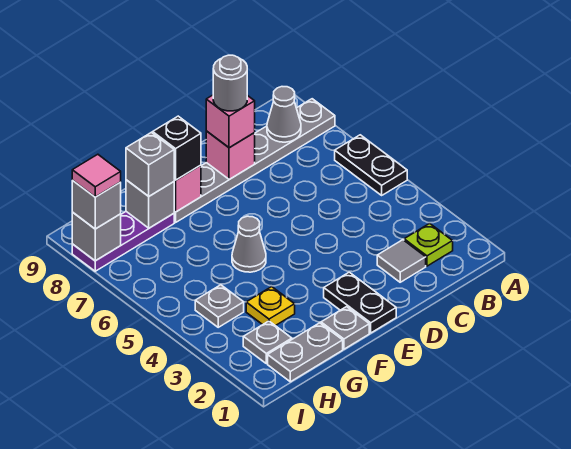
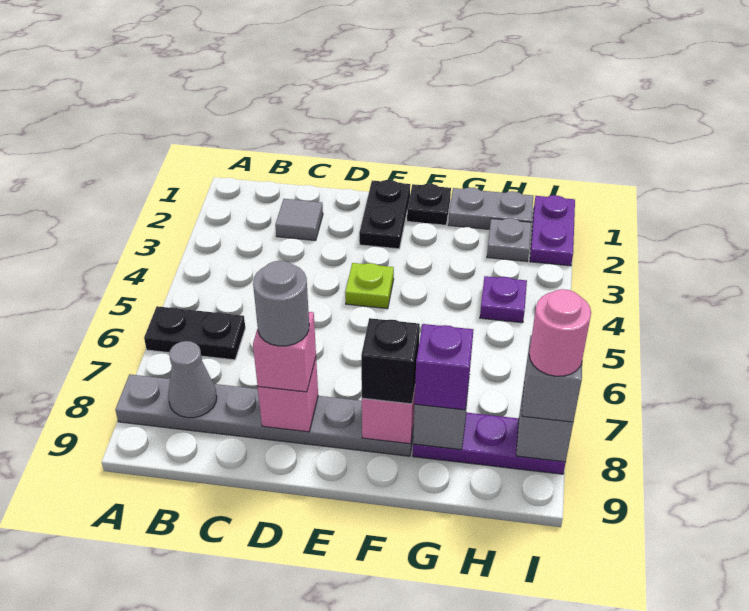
black plate A5:A6 level 1 -> black plate A6:B6 level 1
lime plate B2 level 1 -> lime plate E4 level 1
grey plate F1 level 1 -> black plate F1 level 1
grey cone F5 level 1 -> none
yellow plate G3 level 1 -> none
grey brick G8 level 3 -> purple brick G8 level 3
grey plate H4 level 1 -> purple plate H4 level 1
none -> purple plate I1:I2 level 1
pink tile I8 level 4 -> pink round brick I8 level 4

